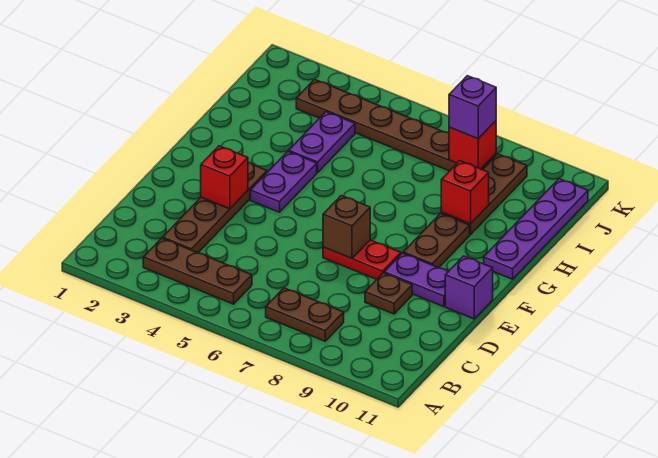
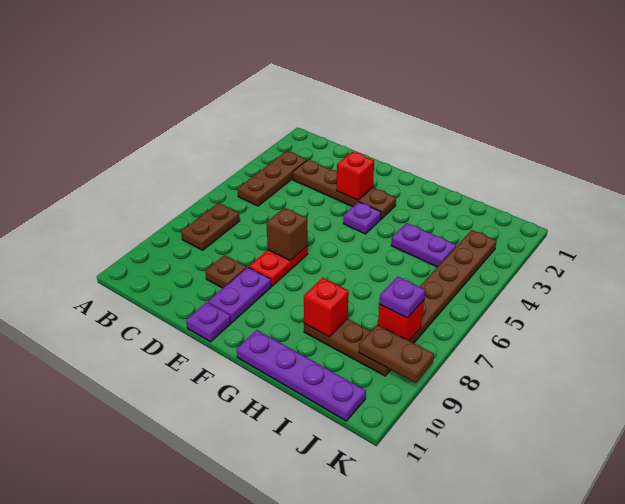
purple brick E11 level 1 -> purple plate E11 level 1
purple plate F4:G4 level 1 -> purple plate F4 level 1
brown plate F9:G9 level 1 -> brown plate J9:K9 level 2
purple brick J8 level 3 -> purple plate J8 level 3

